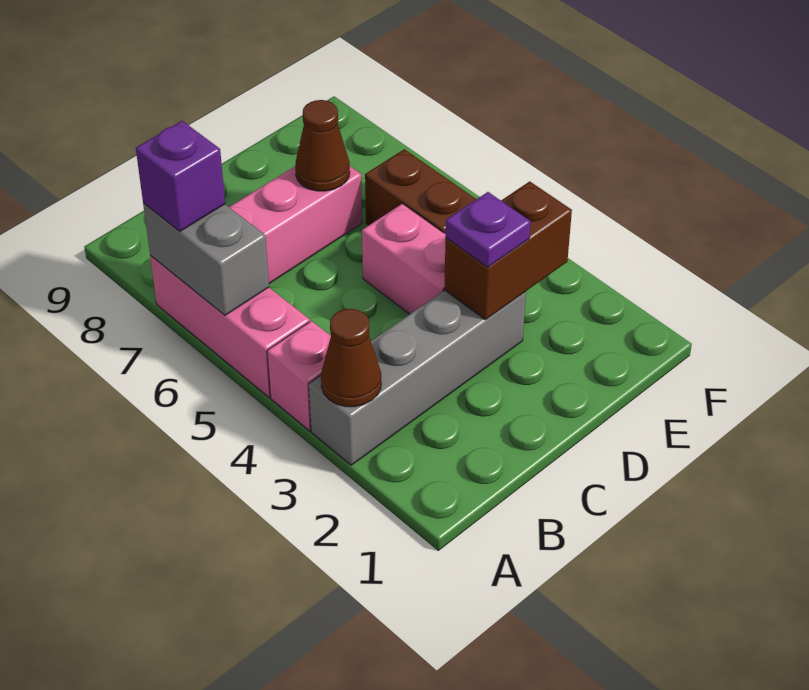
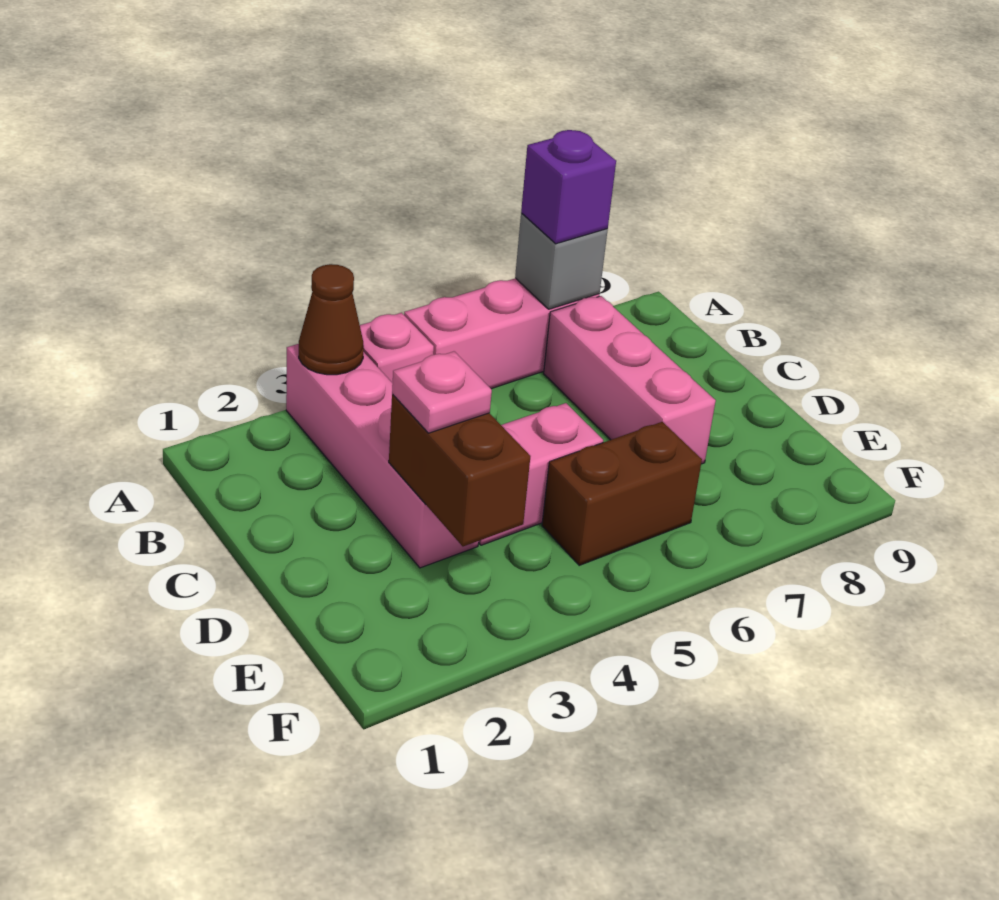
grey brick A3:D3 level 1 -> pink brick A3:D3 level 1
grey brick A6:A7 level 2 -> grey brick A7 level 2
purple plate D3 level 3 -> pink plate D3 level 3
brown cone D7 level 2 -> none

